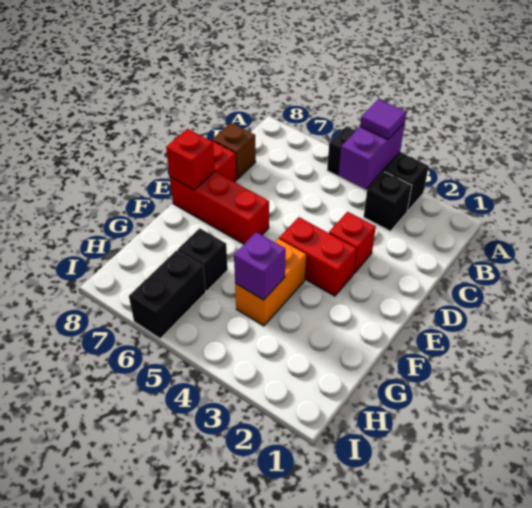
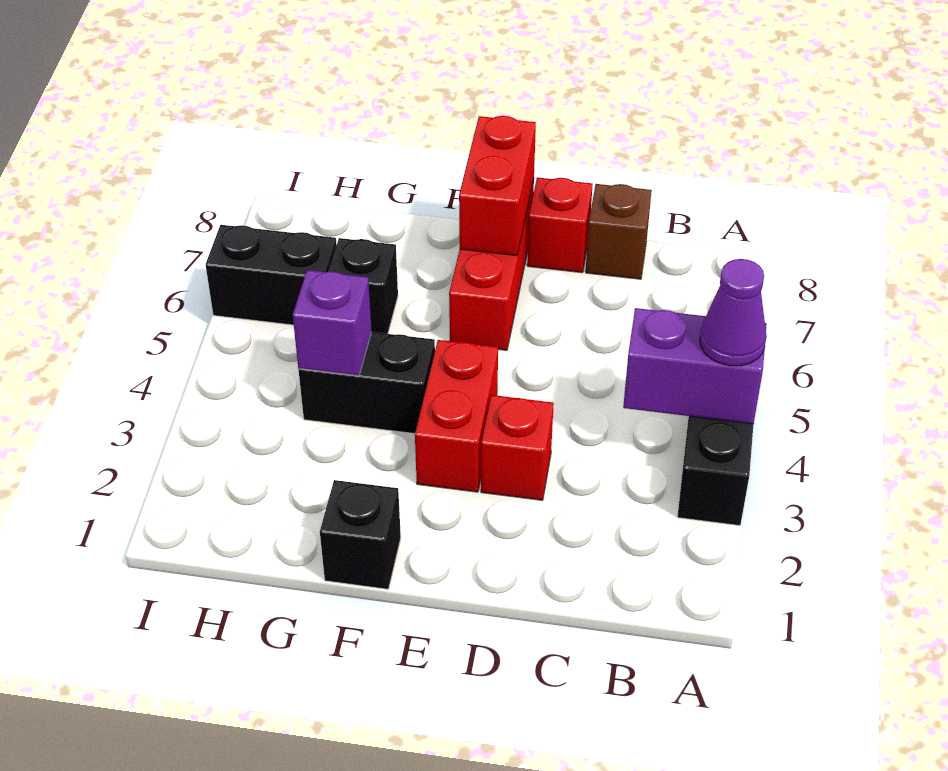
purple tile A4 level 3 -> purple cone A4 level 3
black brick B3 level 1 -> black brick F1 level 1
red brick E8 level 2 -> red brick E7:E8 level 2
orange brick F4:G4 level 1 -> black brick F4:G4 level 1

